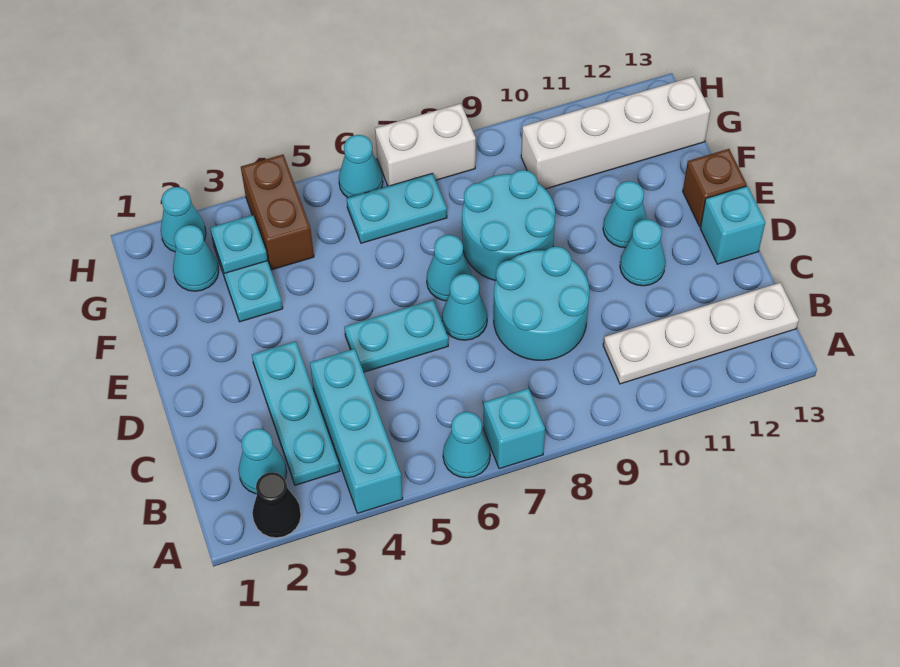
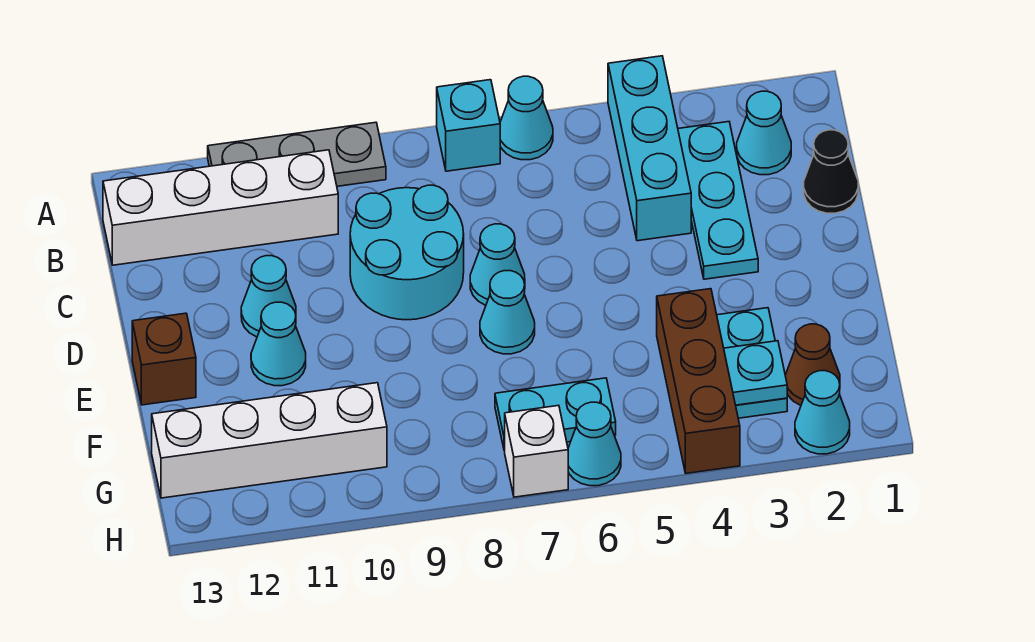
black cone A2 level 1 -> black cone C1 level 1
none -> grey plate A9:A11 level 1
white plate B10:B13 level 1 -> white brick B10:B13 level 1
cyan plate D5:D6 level 1 -> none
cyan brick D13 level 1 -> none
cyan round brick E8:F9 level 1 -> none
cyan cone G2 level 1 -> brown cone G2 level 1
brown brick G4:H4 level 1 -> brown brick F4:H4 level 1
white brick H7:H8 level 1 -> white brick H7 level 1

